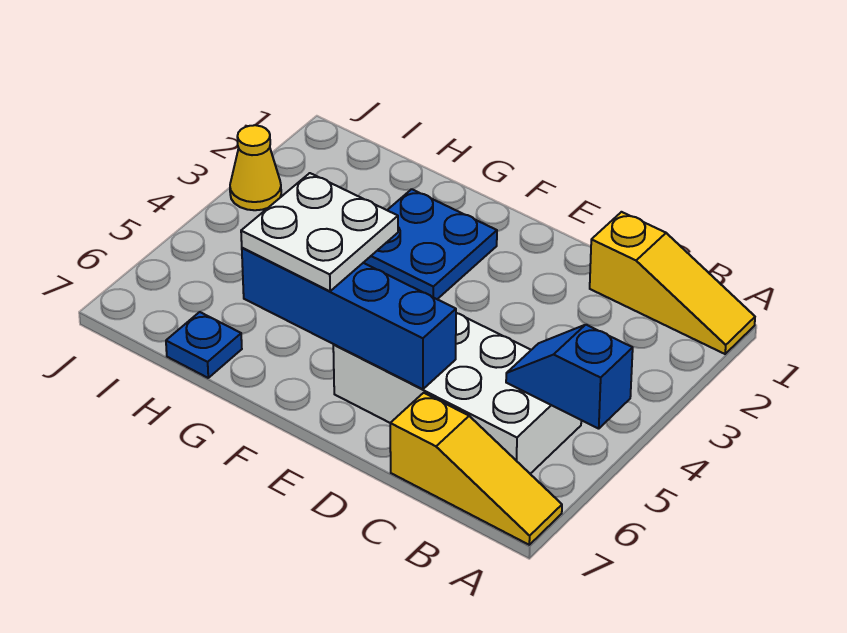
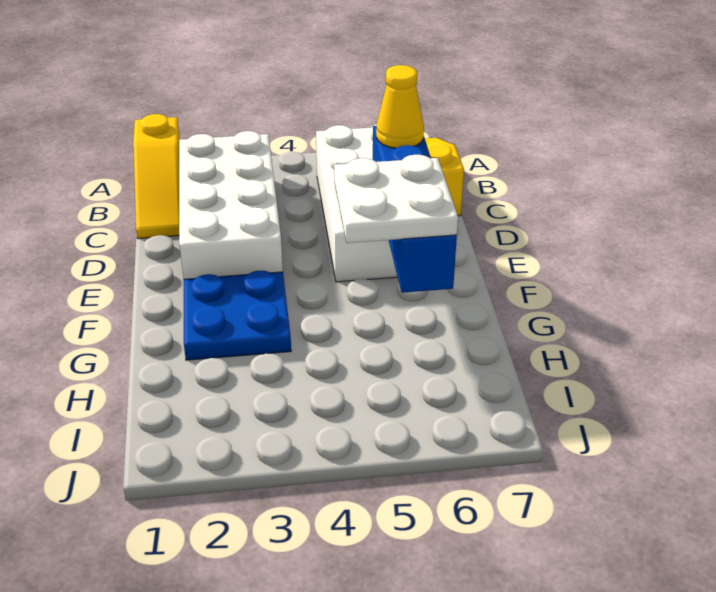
yellow slope A1:C1 level 1 top C -> yellow slope A1:C1 level 1 top A
blue slope A5:B5 level 2 top A -> none
none -> white brick B2:E3 level 1
blue plate H7 level 1 -> none
yellow cone J3 level 1 -> yellow cone D6 level 3

